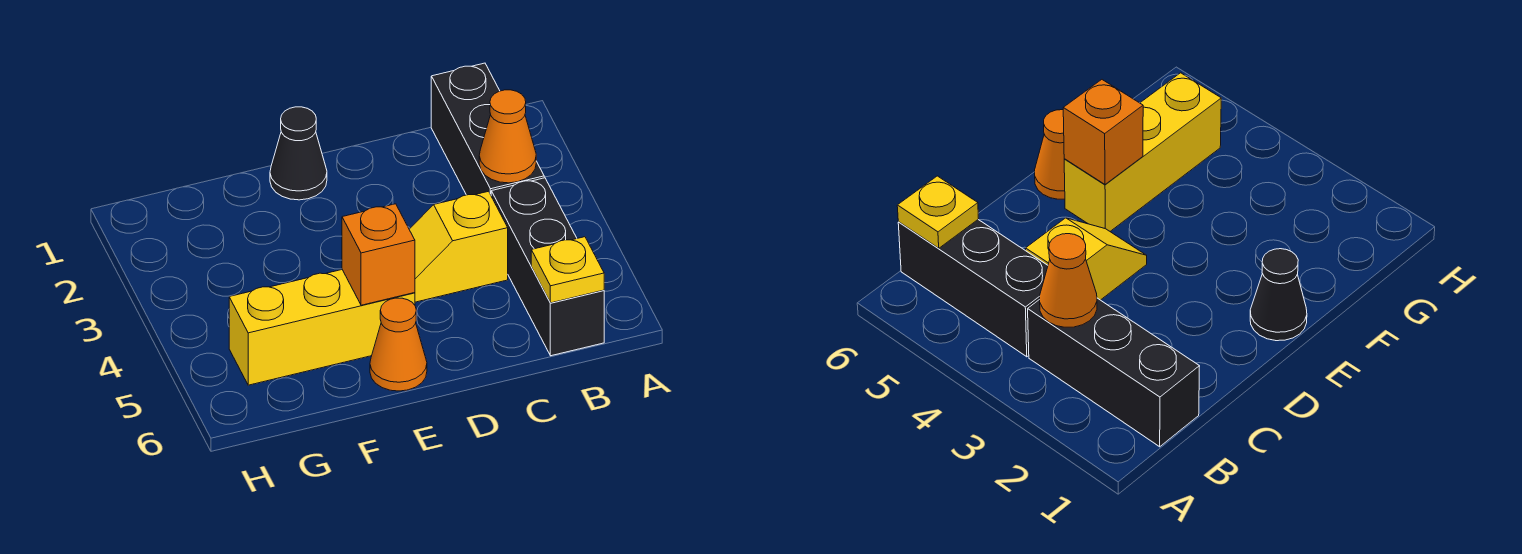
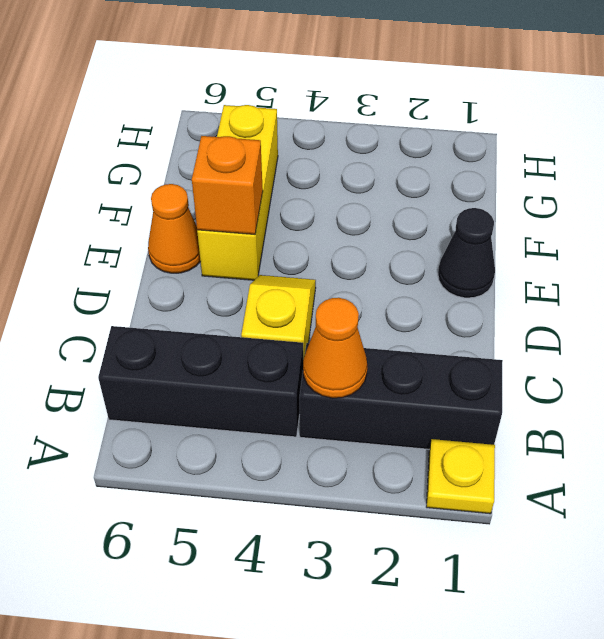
yellow plate B6 level 2 -> yellow plate A1 level 1

